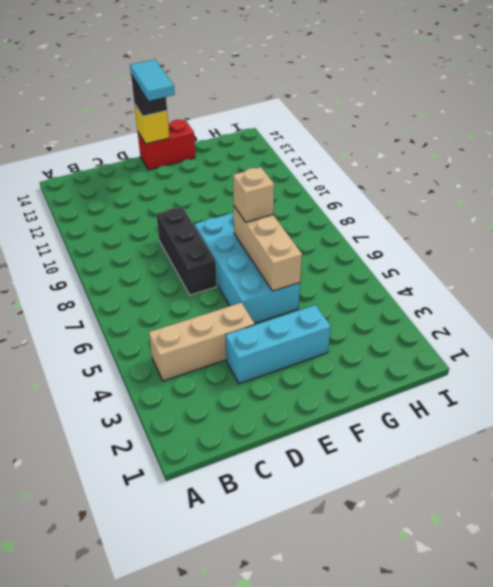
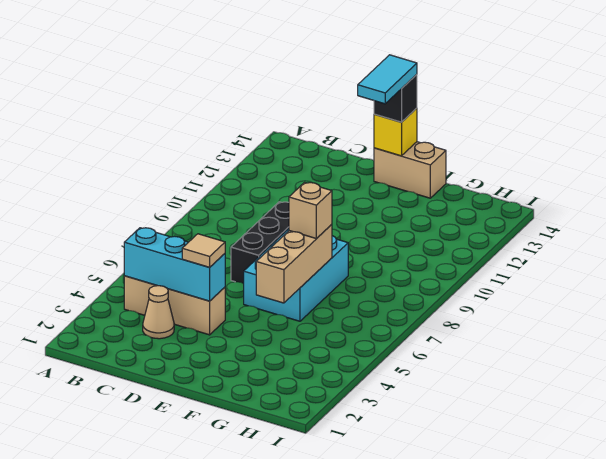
none -> tan cone C3 level 1
cyan brick D3:F3 level 1 -> cyan brick B4:D4 level 2
none -> tan tile D4 level 3
cyan brick E5:F8 level 1 -> cyan brick E6:F8 level 1
red brick E14:F14 level 1 -> tan brick E14:F14 level 1

